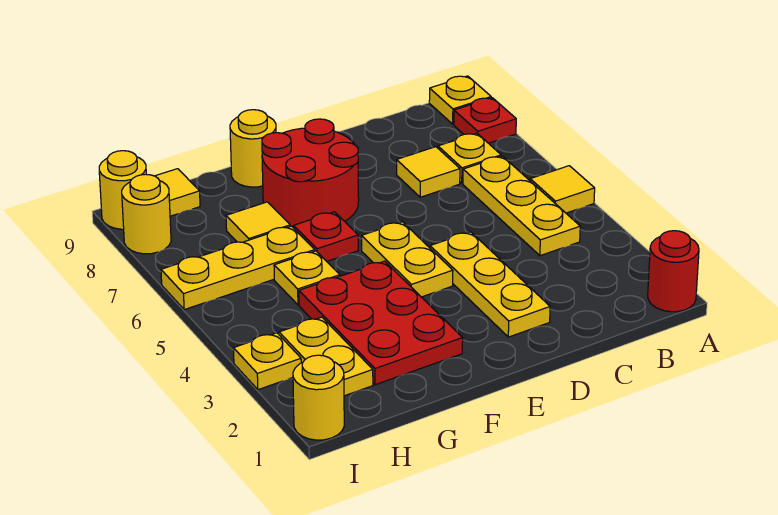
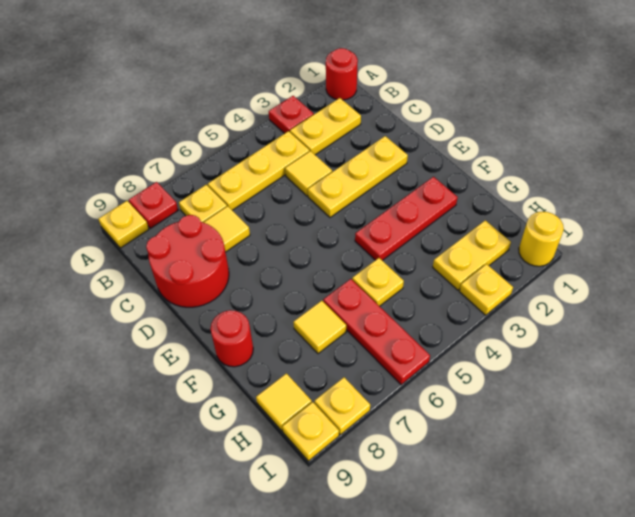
yellow tile A5 level 1 -> yellow tile C4 level 1
yellow plate E4:E5 level 1 -> yellow plate B2:B3 level 1
red round brick E7:F8 level 1 -> red round brick C8:D9 level 1
red plate F2:G4 level 1 -> red plate F2:F4 level 1
red plate F6 level 1 -> red plate A3 level 1
yellow round brick F9 level 1 -> red round brick F9 level 1
yellow plate G6:I6 level 1 -> red plate G6:I6 level 1
yellow round brick I8 level 1 -> yellow plate I8 level 1
yellow round brick I9 level 1 -> yellow plate I9 level 1

